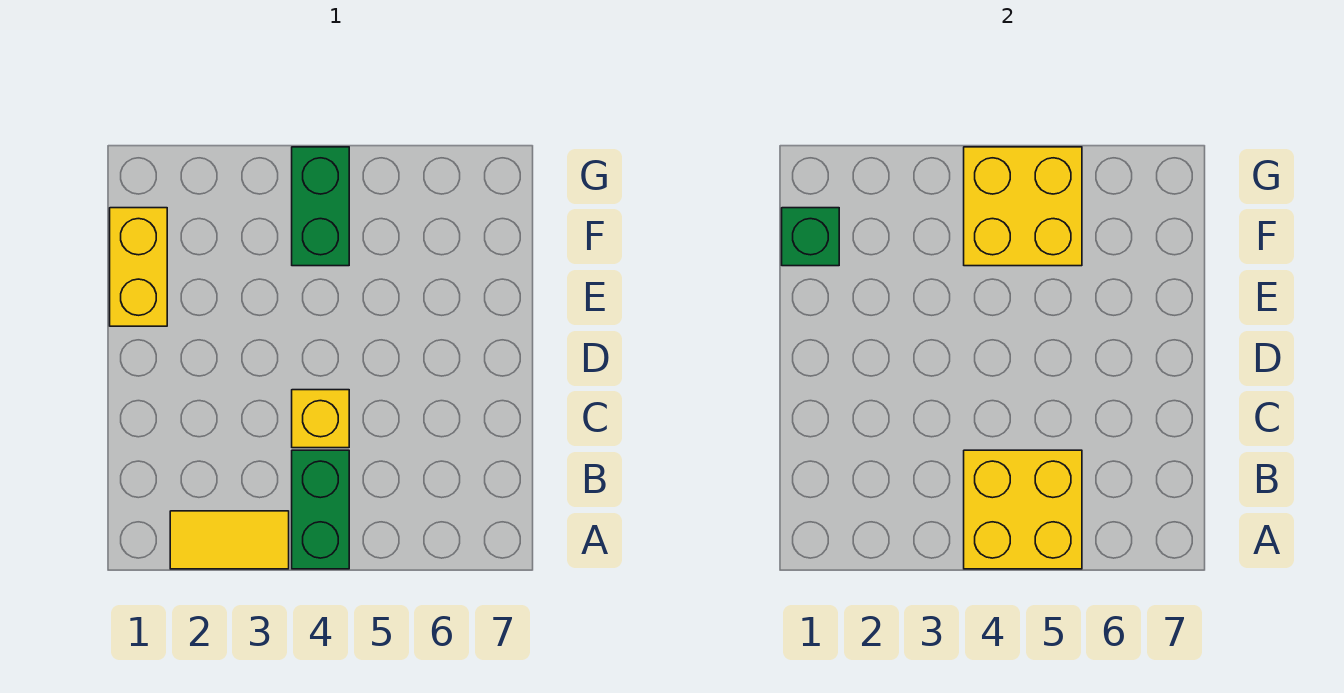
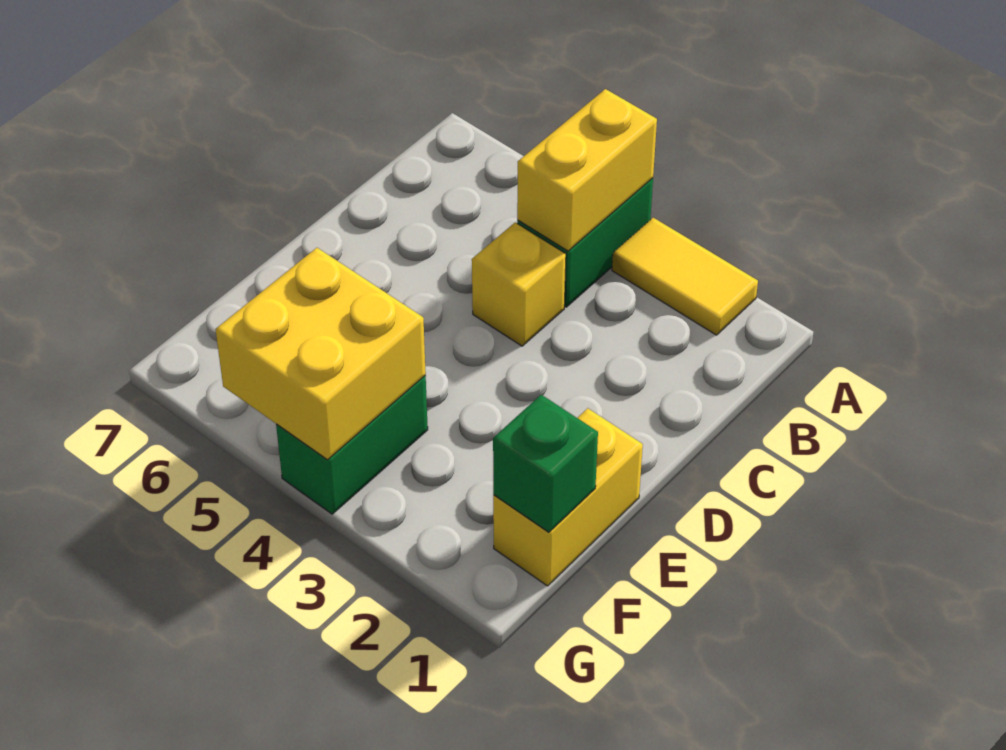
yellow brick A4:B5 level 2 -> yellow brick A4:B4 level 2

